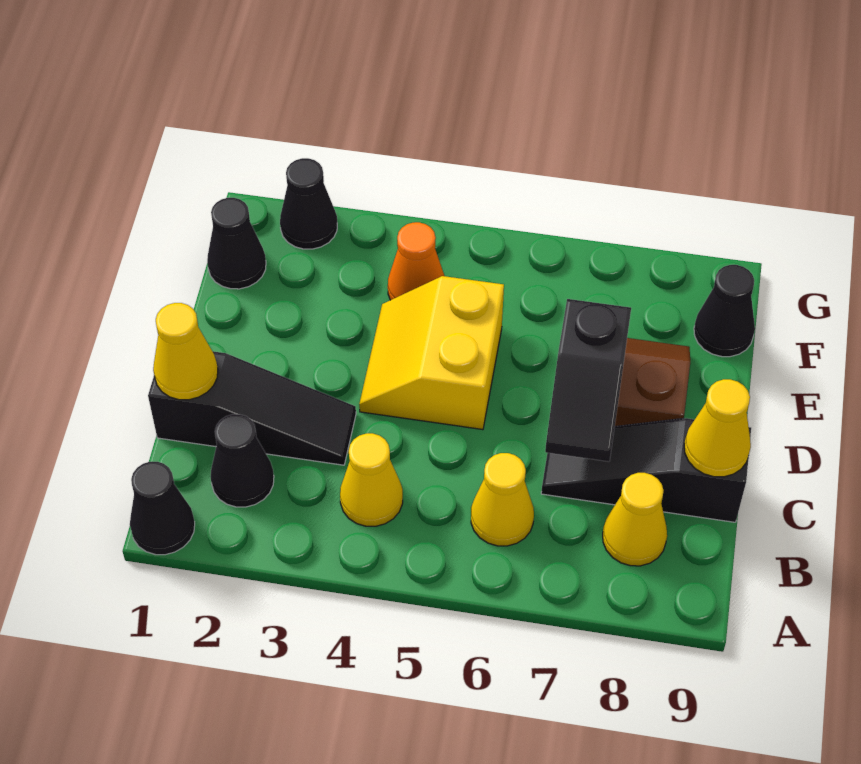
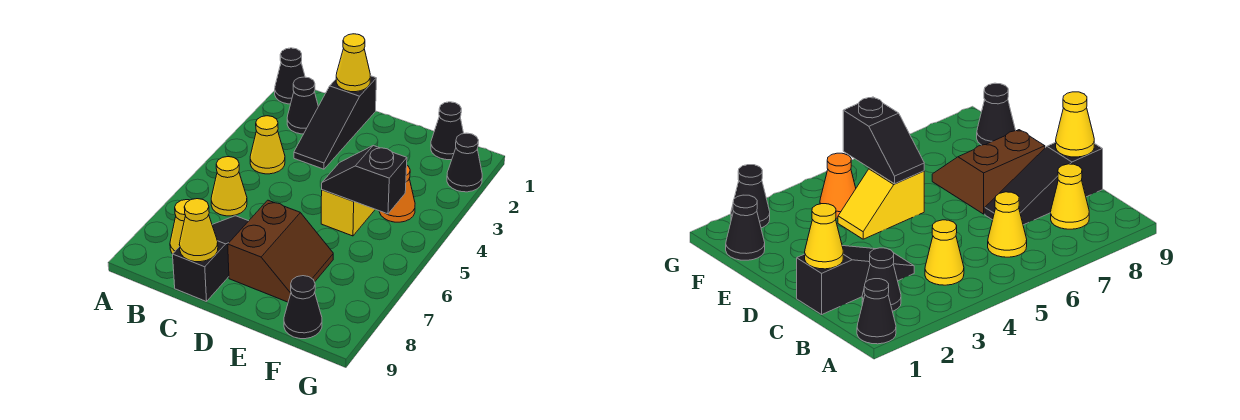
black slope C7:D7 level 2 top D -> black slope E5:F5 level 2 top F
yellow slope D4:E5 level 1 top 5 -> yellow slope E4:E5 level 1 top 5

